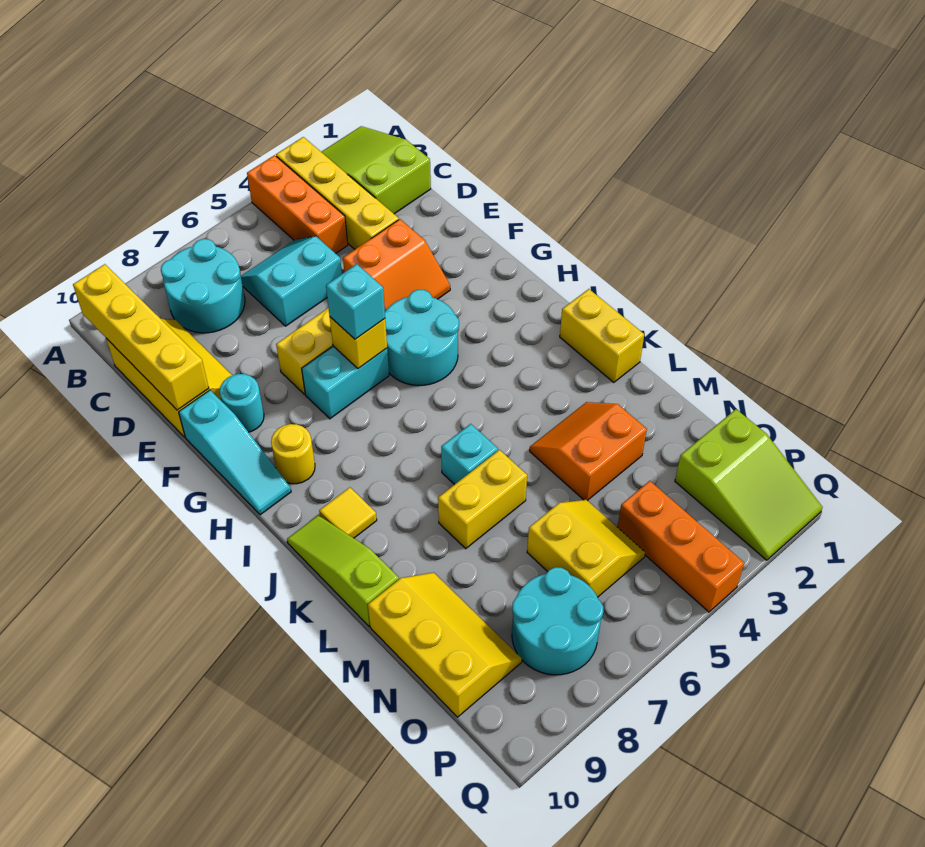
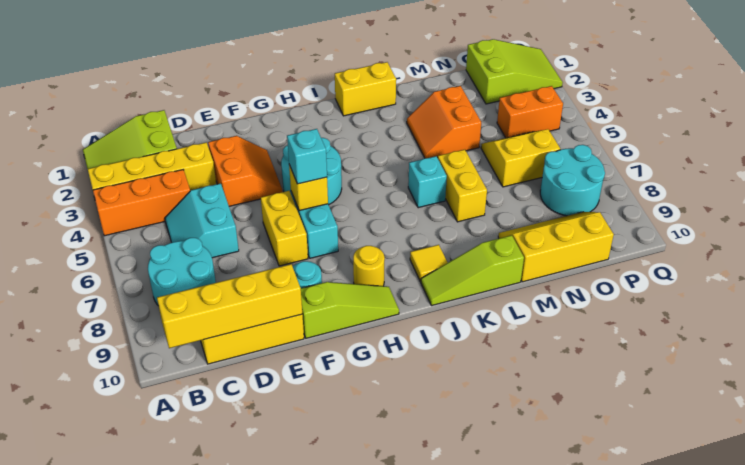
cyan slope F10:H10 level 1 top F -> lime slope F10:H10 level 1 top F
orange brick O4:Q4 level 1 -> orange brick O4:P4 level 1

